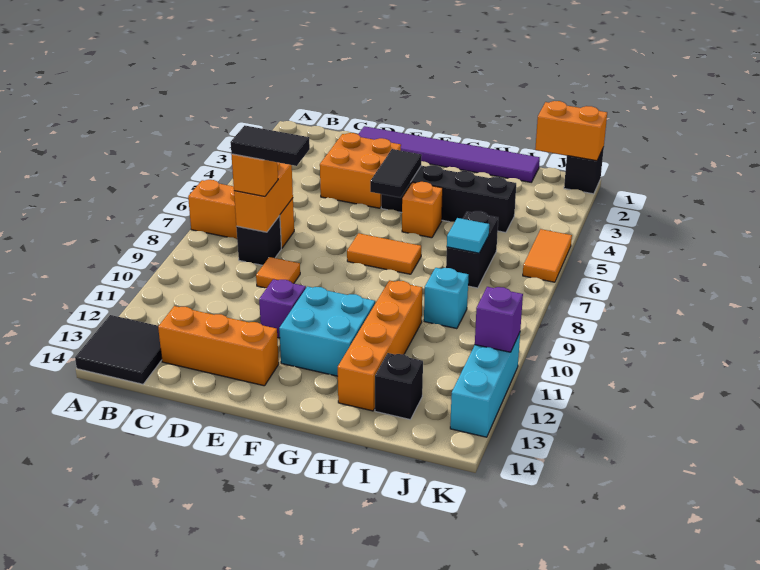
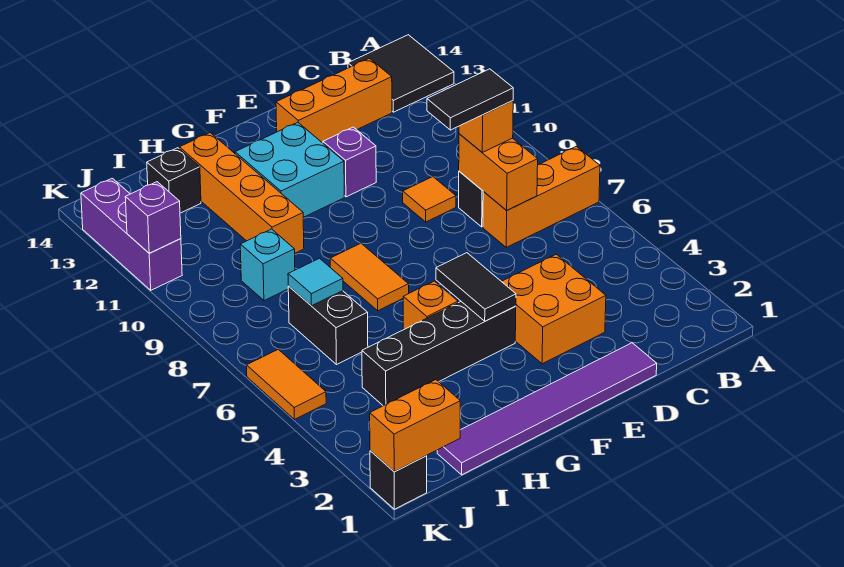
orange tile F7:G7 level 1 -> orange tile G7:G8 level 1
cyan brick K11:K13 level 1 -> purple brick K11:K13 level 1

